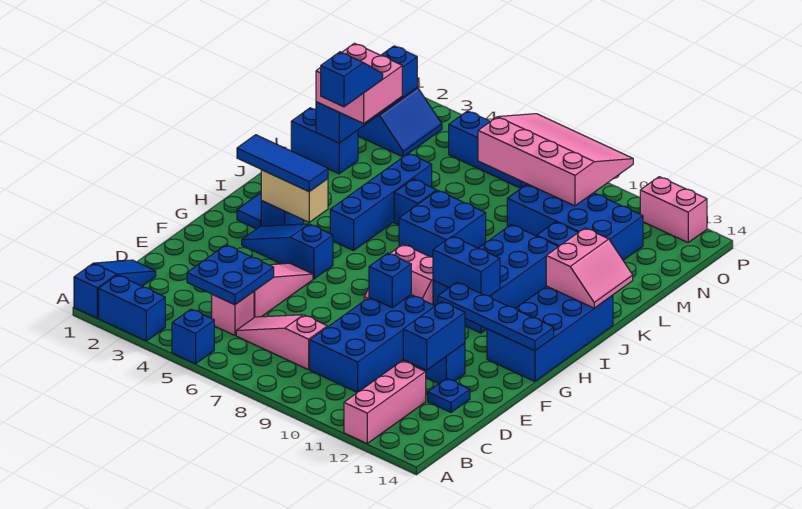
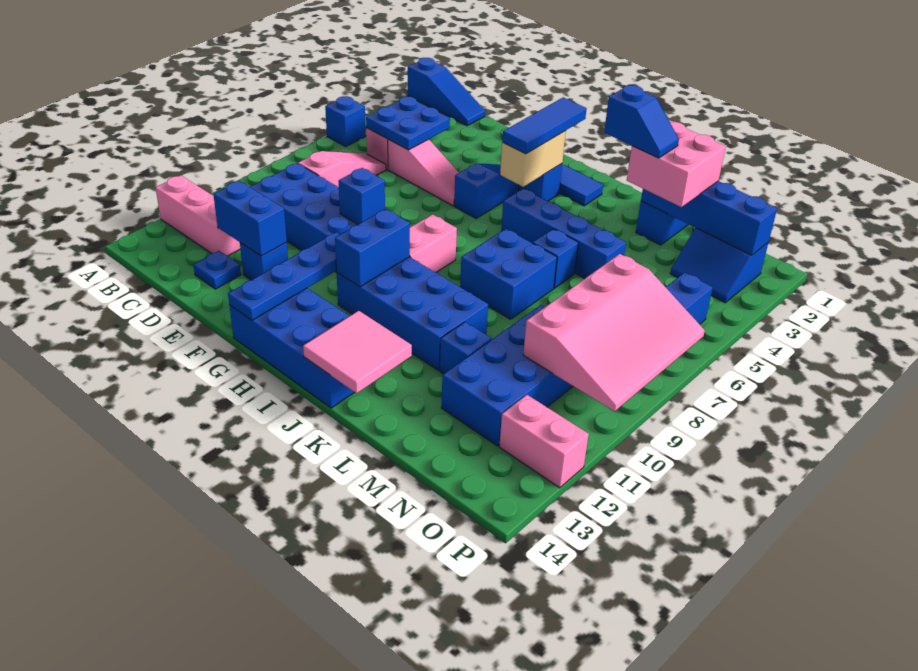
blue brick A2:A3 level 1 -> none
pink slope J13:K14 level 2 top 13 -> pink tile J13:K14 level 2
pink brick P12:P13 level 1 -> pink brick O12:P12 level 1

